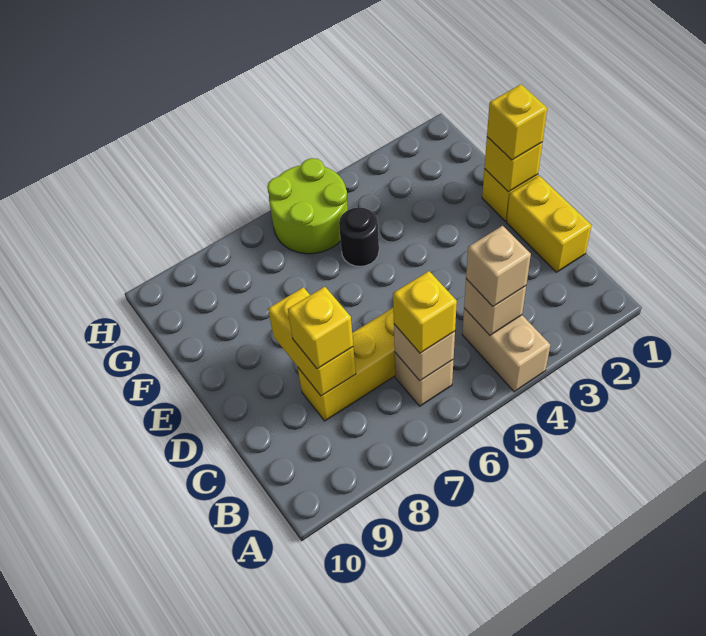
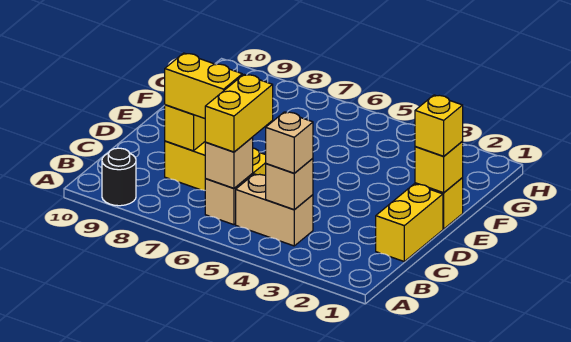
tan brick A4:B4 level 1 -> tan brick B4:B5 level 1
yellow brick B6 level 3 -> yellow brick B6:C6 level 3
yellow brick C8 level 3 -> yellow brick C7:C8 level 3
black round brick F5 level 1 -> black round brick A9 level 1
lime round brick G5:H6 level 1 -> none

